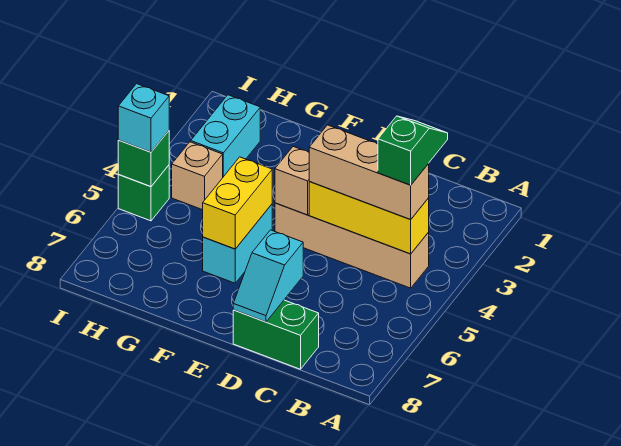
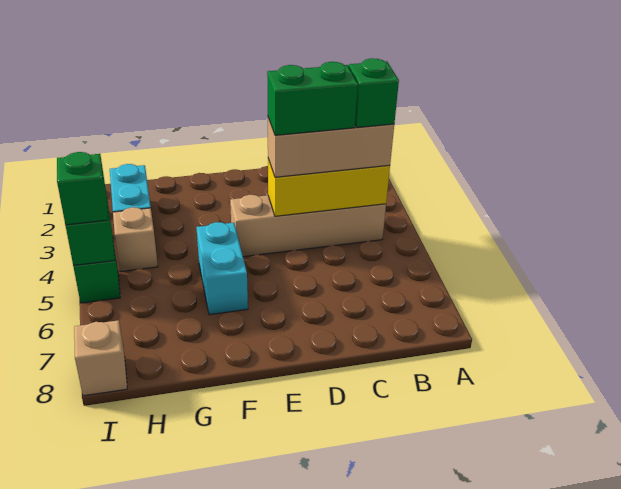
green brick C8:D8 level 1 -> green brick C4:D4 level 4
cyan slope D7:D8 level 2 top 7 -> none
tan brick E4 level 2 -> tan brick I8 level 1
yellow brick F5:F6 level 2 -> none
cyan brick I5 level 3 -> green brick I5 level 3

